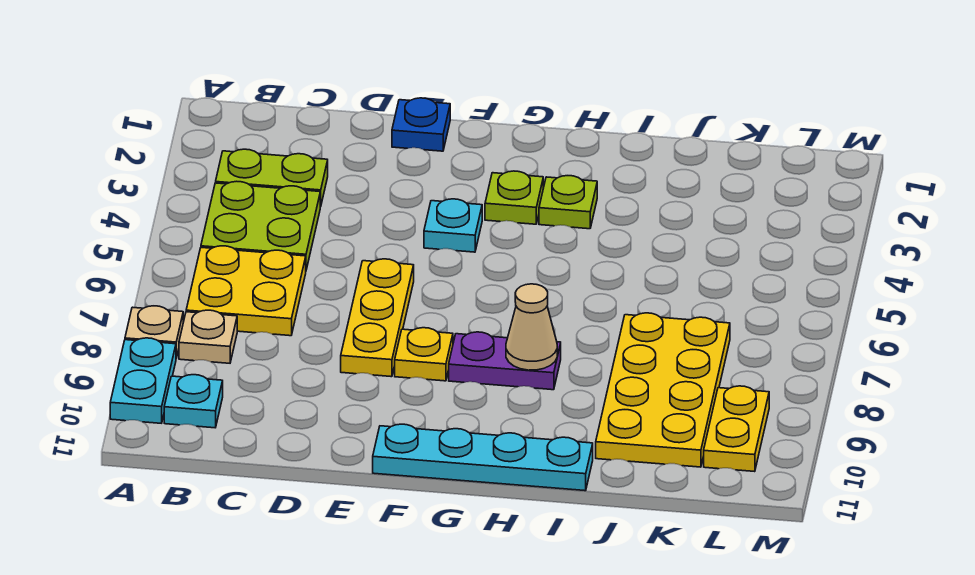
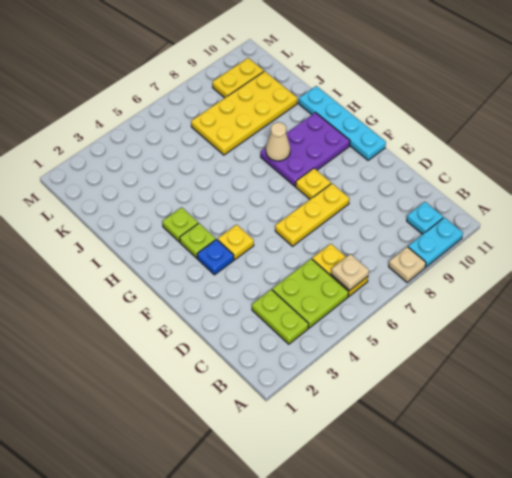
yellow plate B6:C7 level 1 -> yellow plate B6:C6 level 1
tan plate B8 level 1 -> tan plate B6 level 2
blue plate E1 level 1 -> blue plate F3 level 1
cyan plate F4 level 1 -> yellow plate F4 level 1
purple plate G8:H8 level 1 -> purple plate G8:H10 level 1

